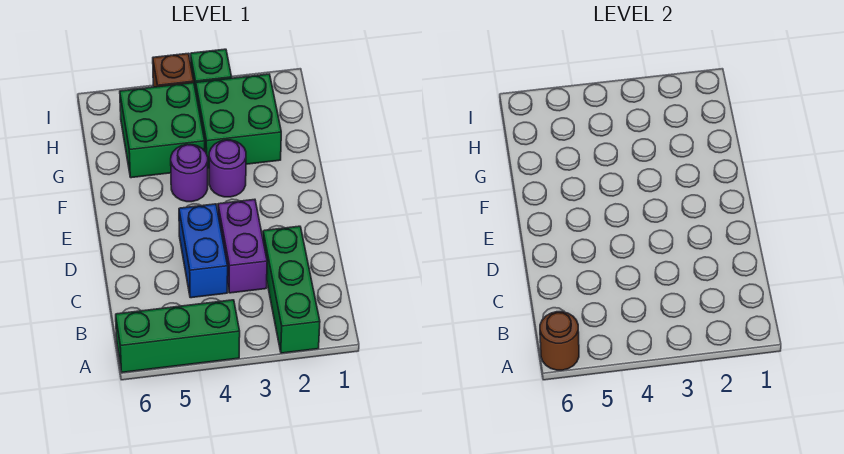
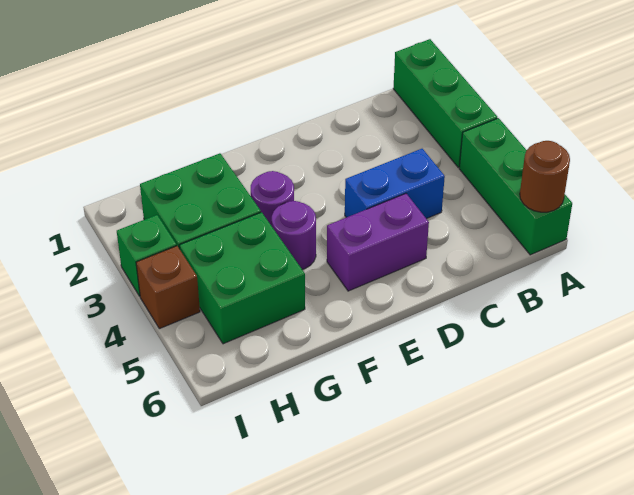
green brick A2:C2 level 1 -> green brick A1:A3 level 1
purple brick C3:D3 level 1 -> purple brick D5:E5 level 1

